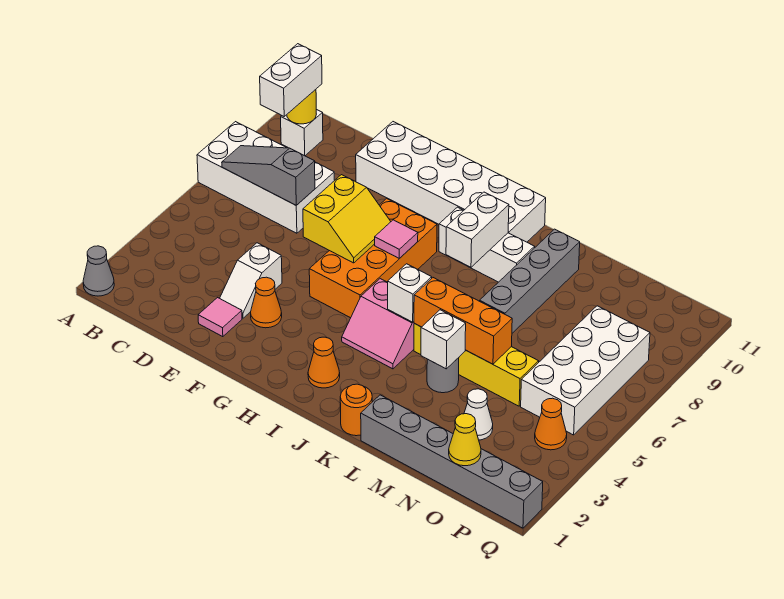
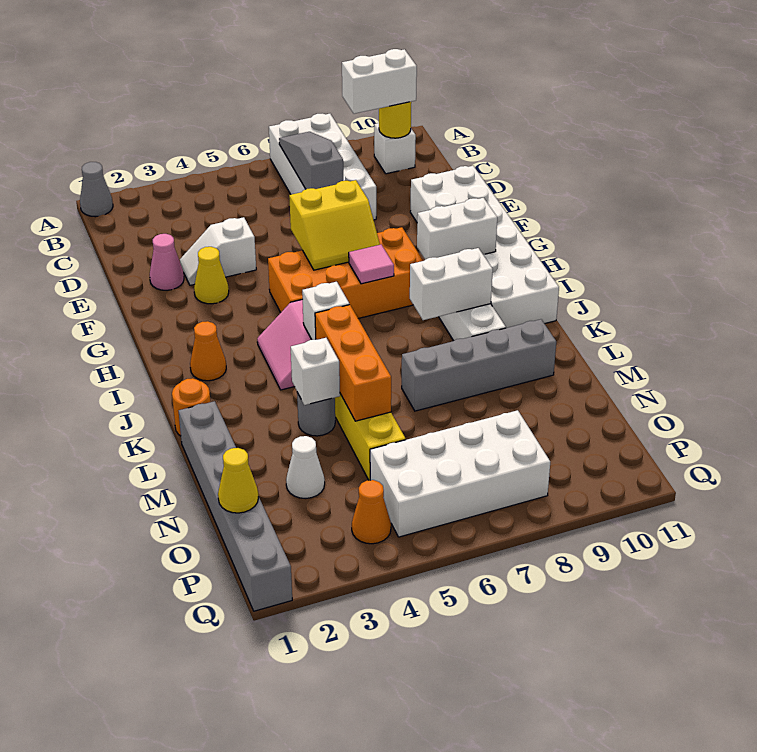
pink tile E2 level 1 -> pink cone E2 level 1
orange cone F3 level 1 -> yellow cone F3 level 1
none -> white brick H9:H10 level 2

